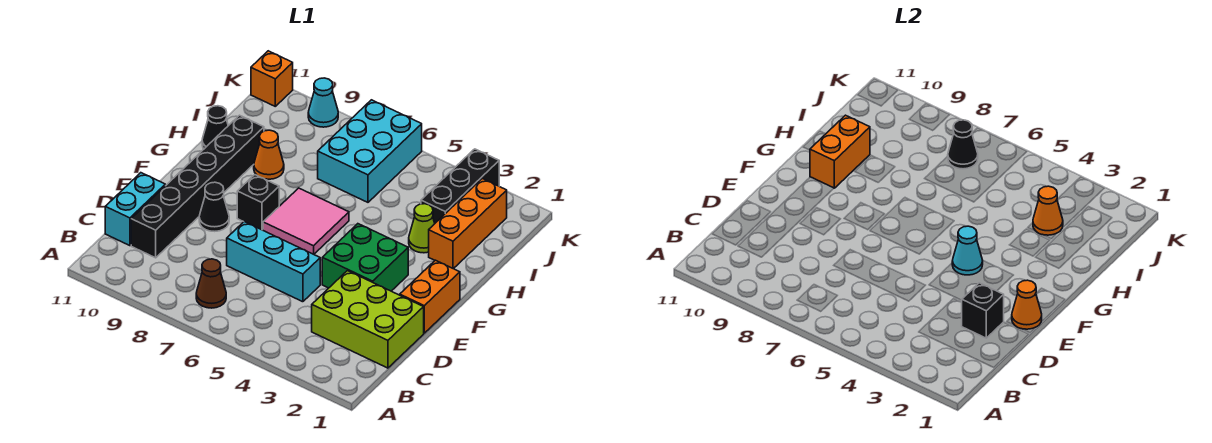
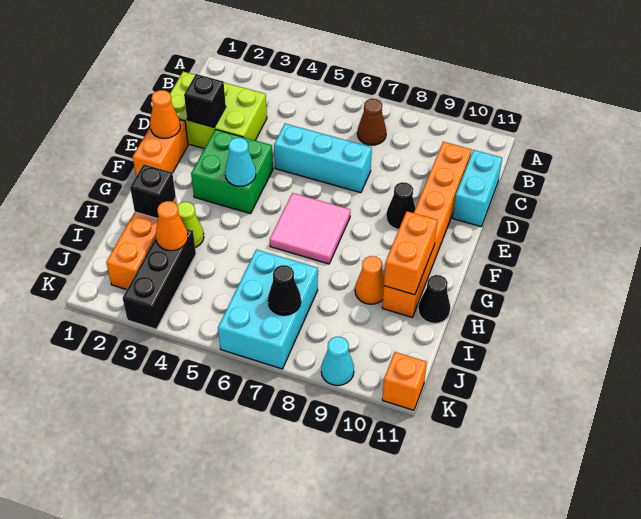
black brick C10:H10 level 1 -> orange brick C10:H10 level 1
black brick F8 level 1 -> black brick H2 level 2

